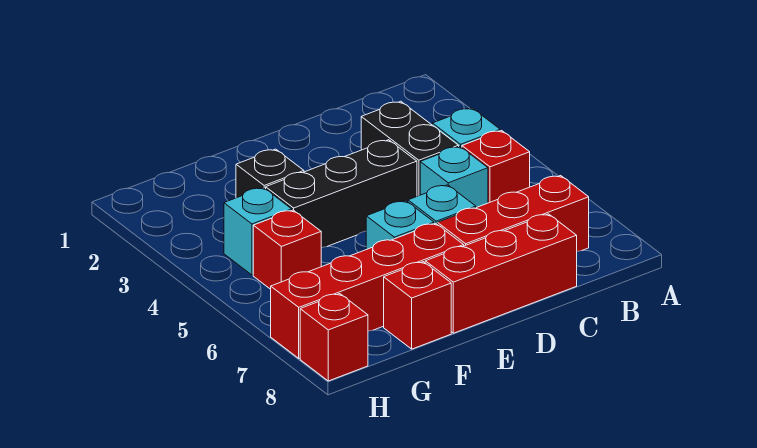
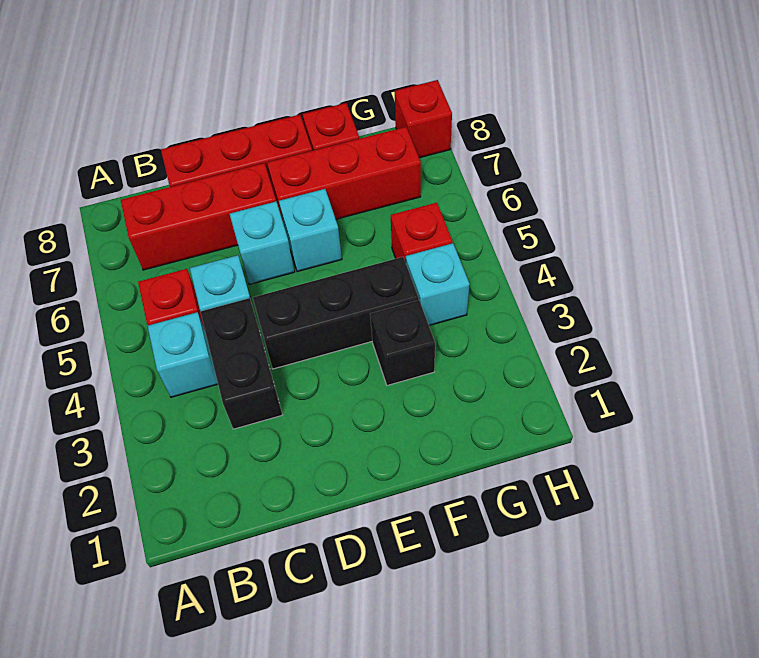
red brick E7:H7 level 1 -> red brick E7:G7 level 1

